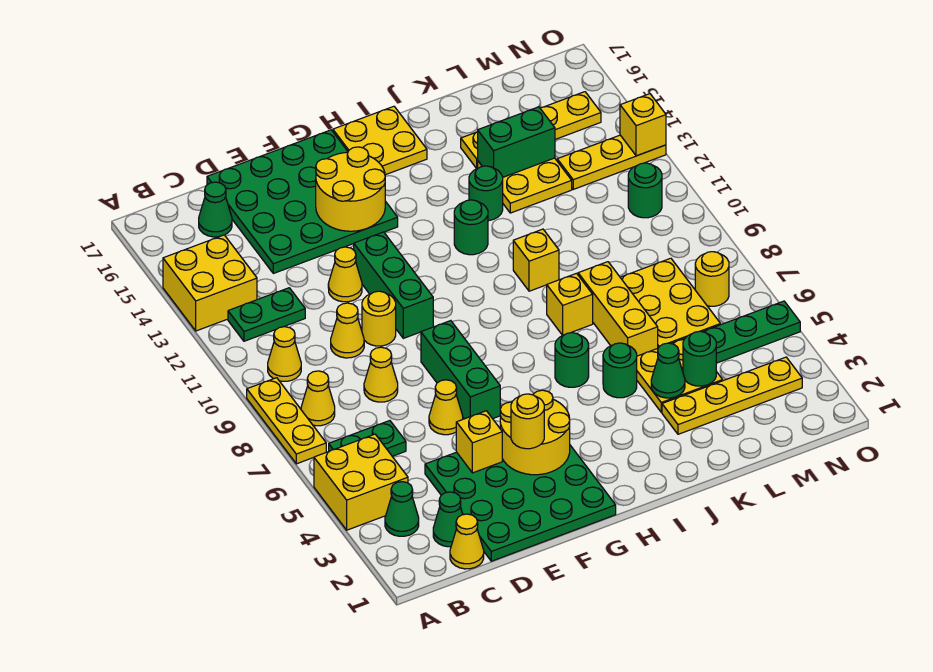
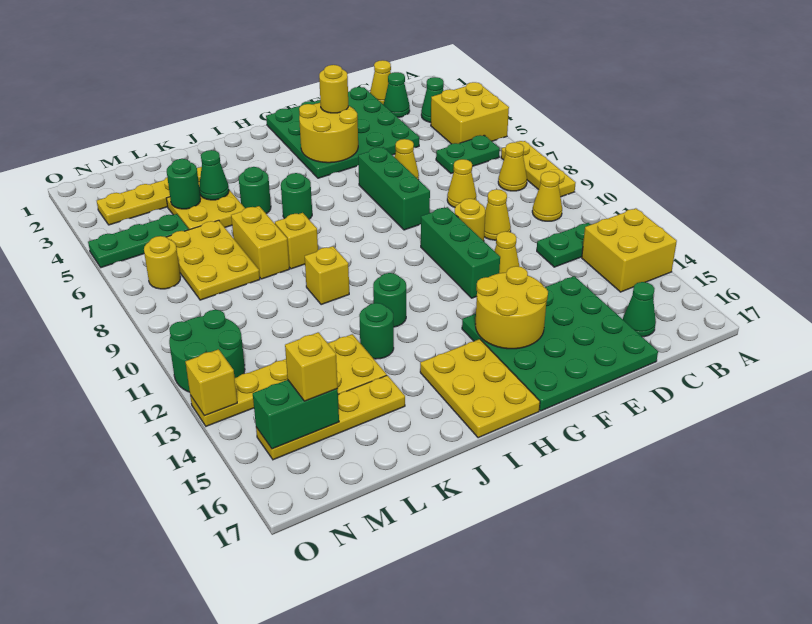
yellow brick E4 level 2 -> yellow brick M15 level 3
yellow plate H16:I17 level 1 -> yellow plate H15:I17 level 1
yellow brick K6:K8 level 1 -> yellow brick K7:K8 level 1
green brick K14:L14 level 2 -> green brick M15:N15 level 2
green round brick N11 level 1 -> green round brick N11:O12 level 1

